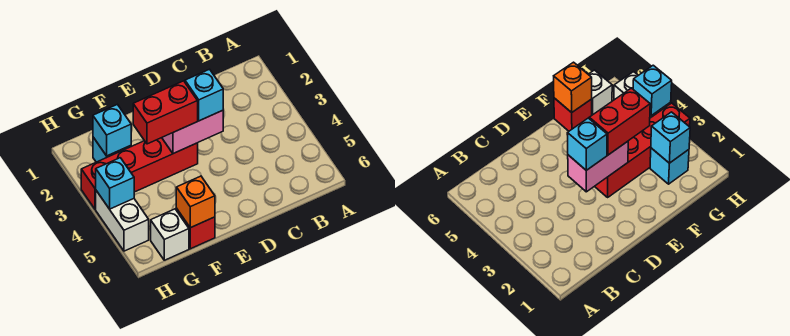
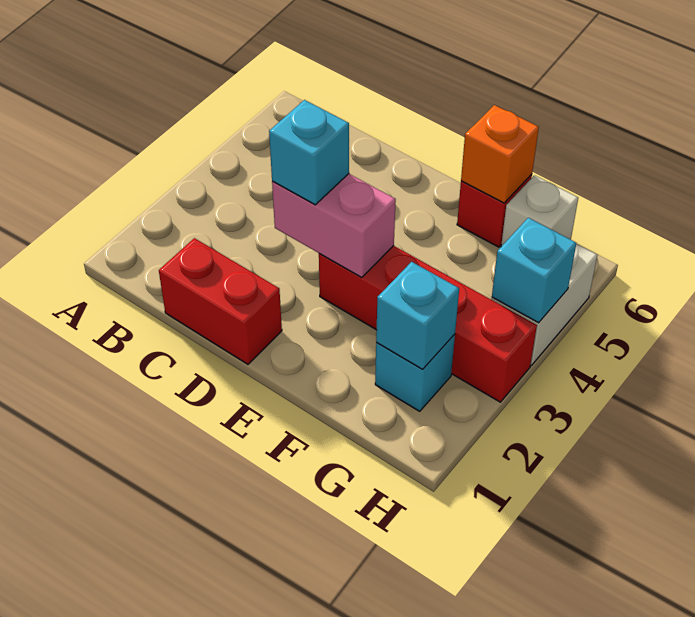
red brick E3:F3 level 3 -> red brick C1:D1 level 1

